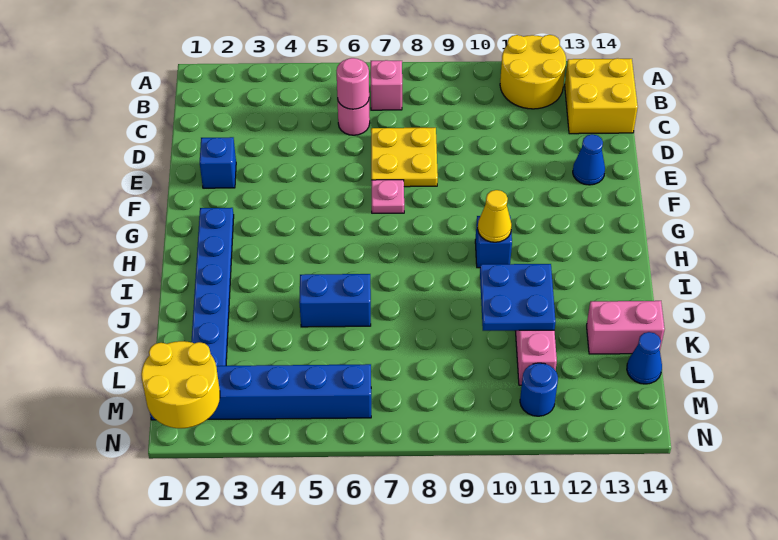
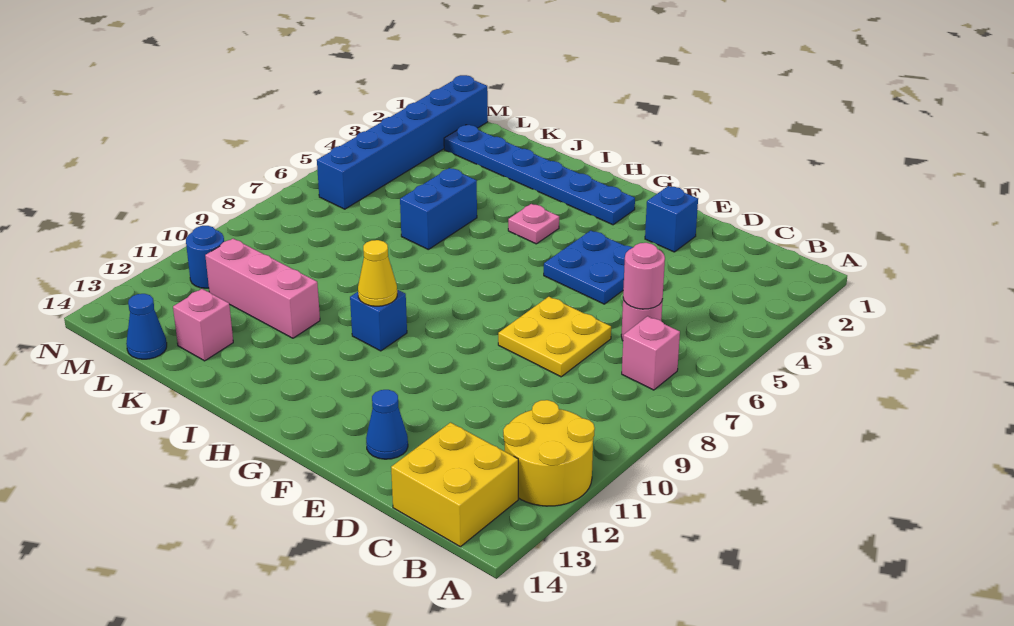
pink plate F7 level 1 -> pink plate H4 level 1
blue plate J10:K11 level 2 -> blue plate E4:F5 level 1
pink brick K13:K14 level 1 -> pink brick K13 level 1
yellow round brick M1:N2 level 2 -> none

